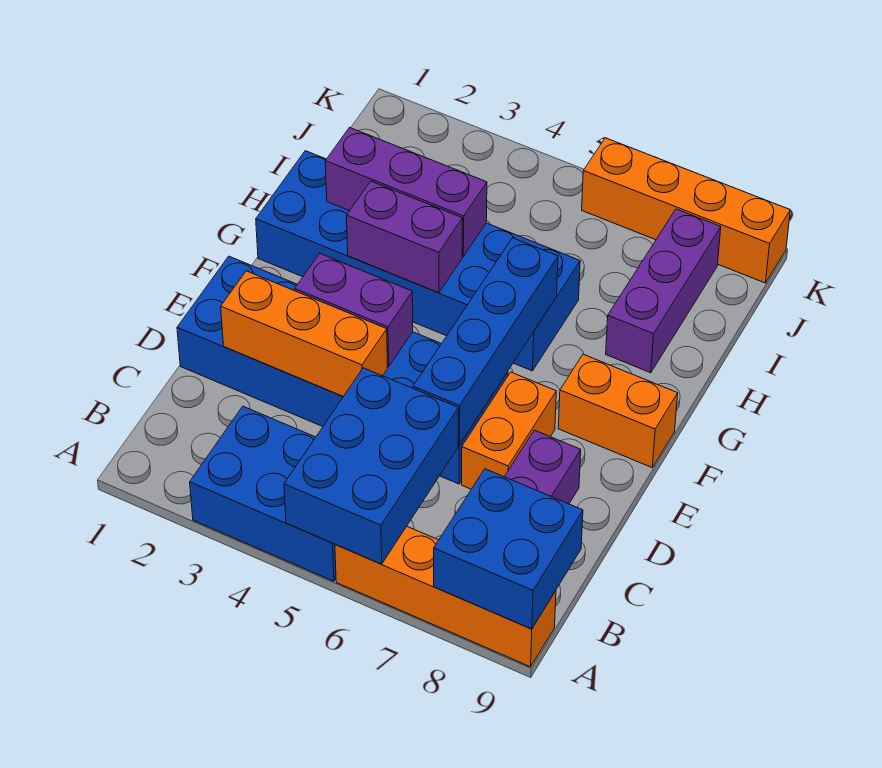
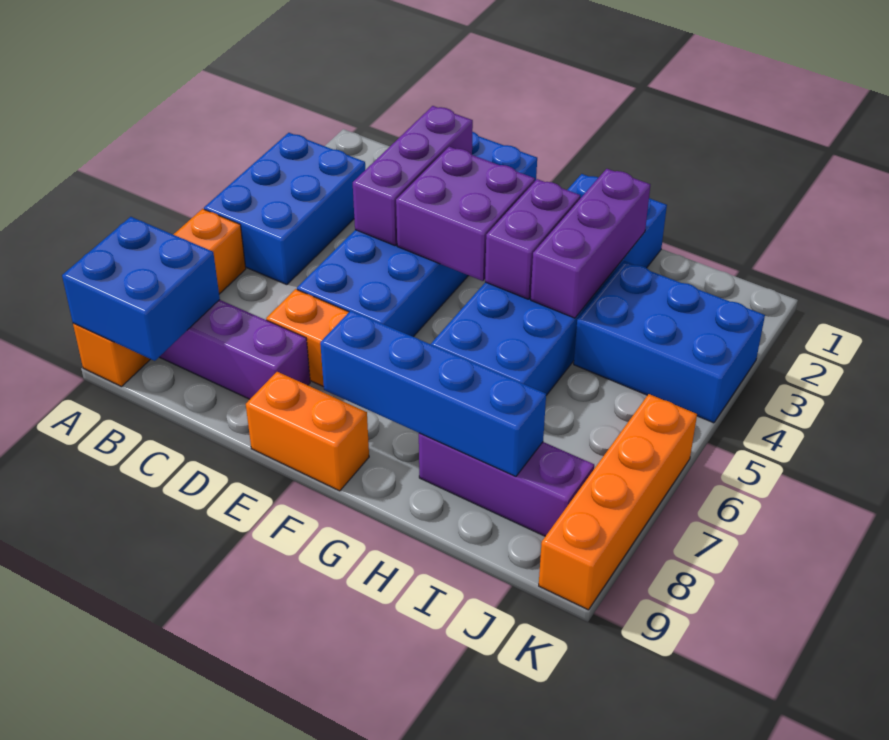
blue brick A5:C6 level 2 -> blue brick I3:K4 level 1
orange brick D2:D4 level 2 -> purple brick D2:D4 level 2
blue brick D6:G6 level 2 -> blue brick F8:I8 level 2
purple brick E3:E4 level 2 -> purple brick E3:F4 level 2
orange brick F8:F9 level 1 -> orange brick E9:F9 level 1

